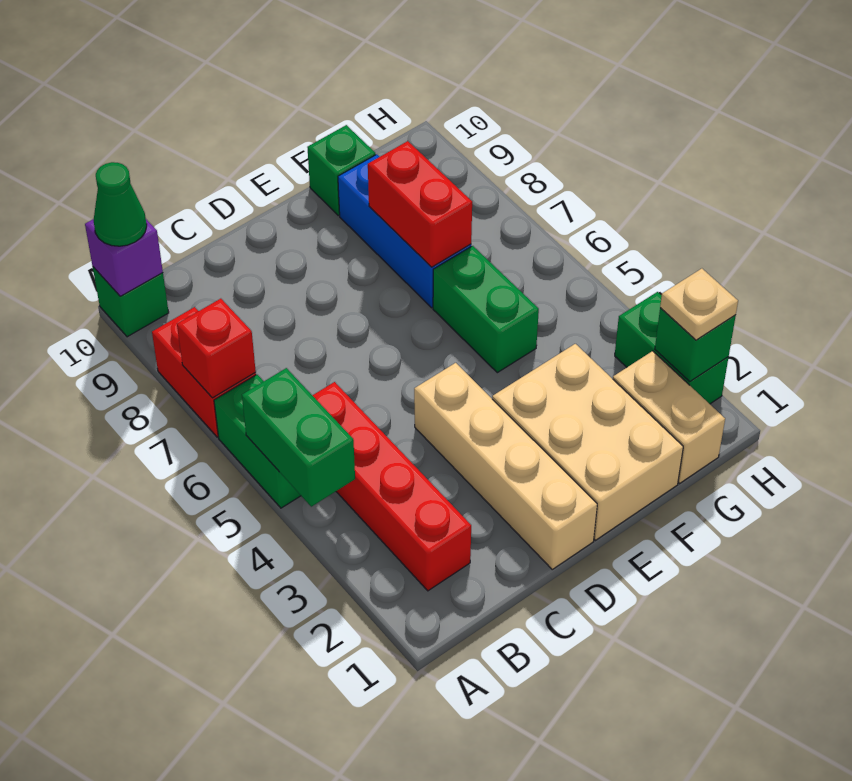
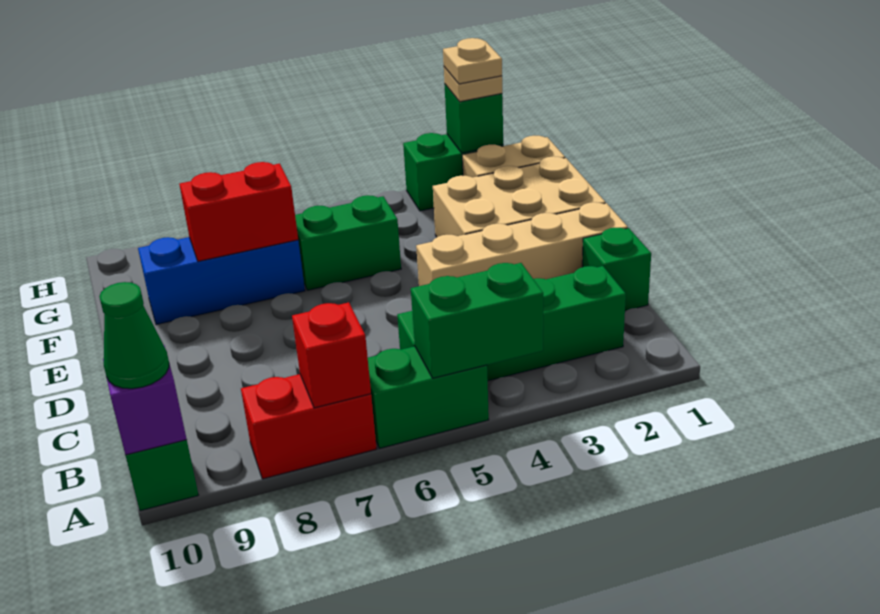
red brick B2:B5 level 1 -> green brick B2:B5 level 1
green brick F10 level 1 -> green brick C1 level 1
none -> tan plate H2 level 4

